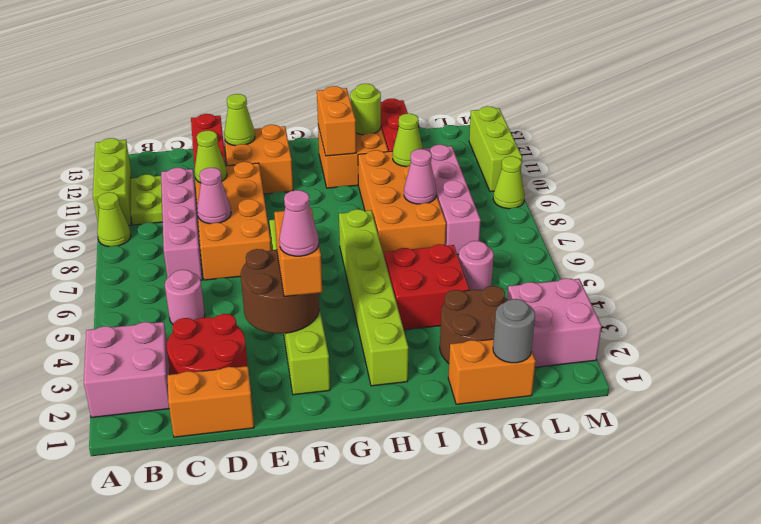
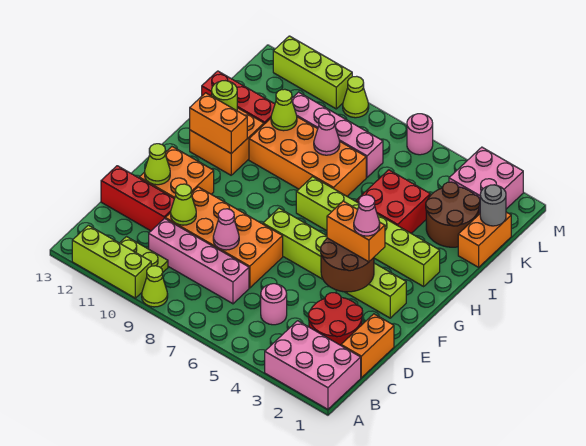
pink brick A2:B3 level 1 -> pink brick A1:B3 level 1
pink round brick K5 level 1 -> pink round brick M6 level 1

